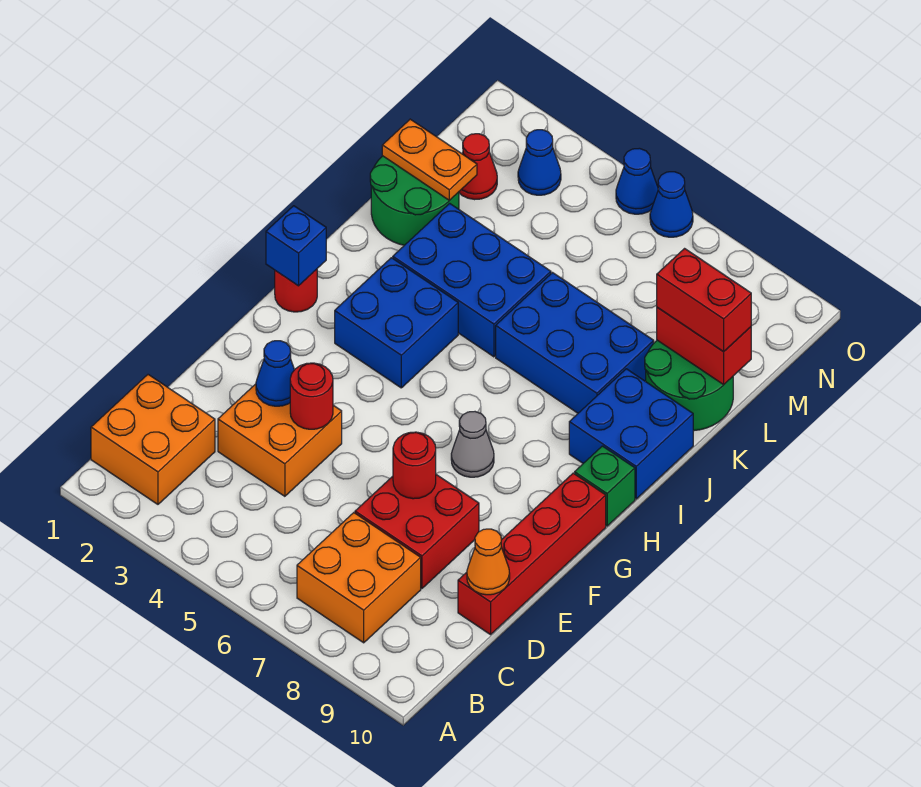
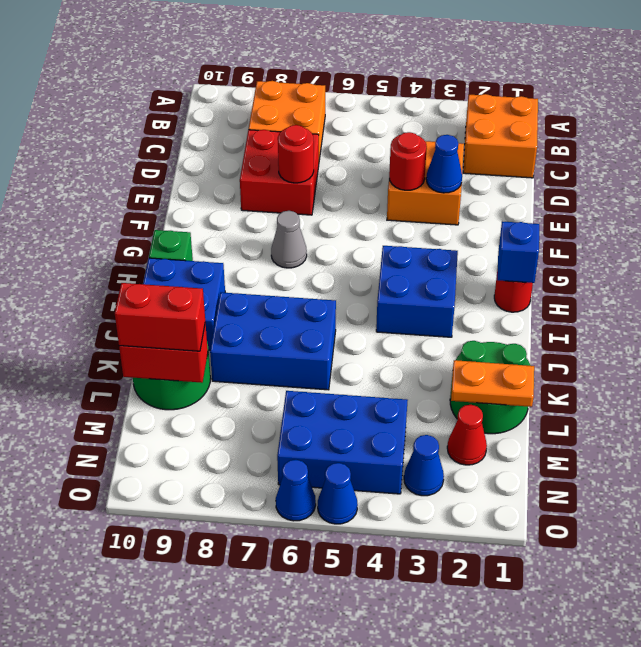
red brick D10:G10 level 1 -> none
orange cone D10 level 2 -> none
blue brick J3:K5 level 1 -> blue brick M4:N6 level 1

